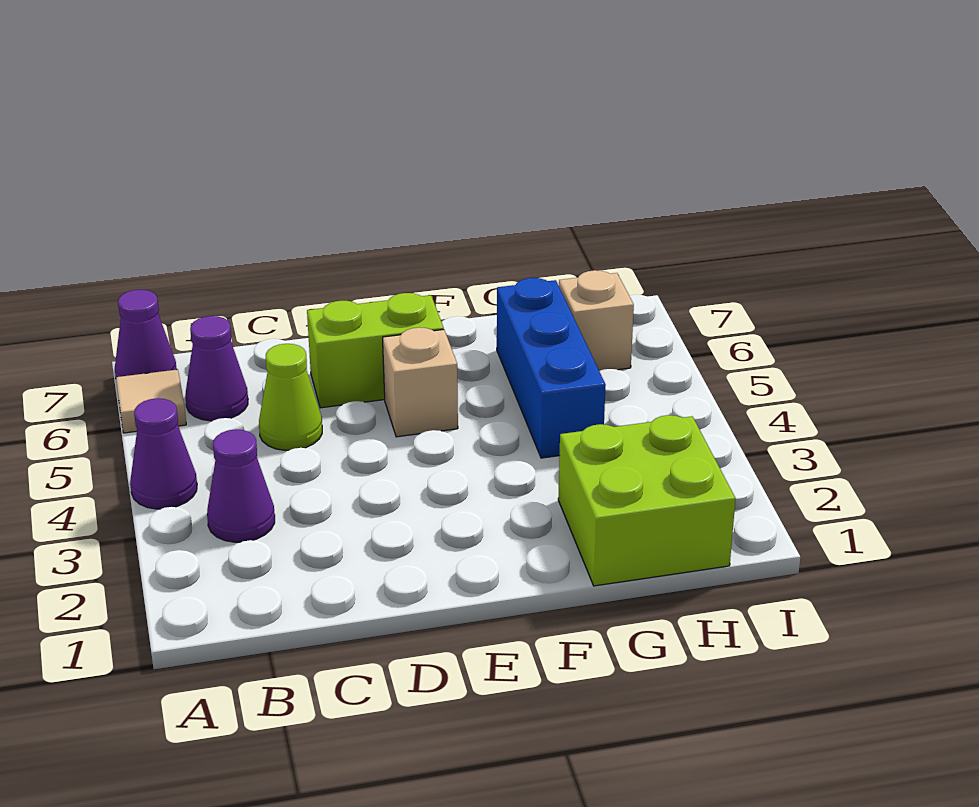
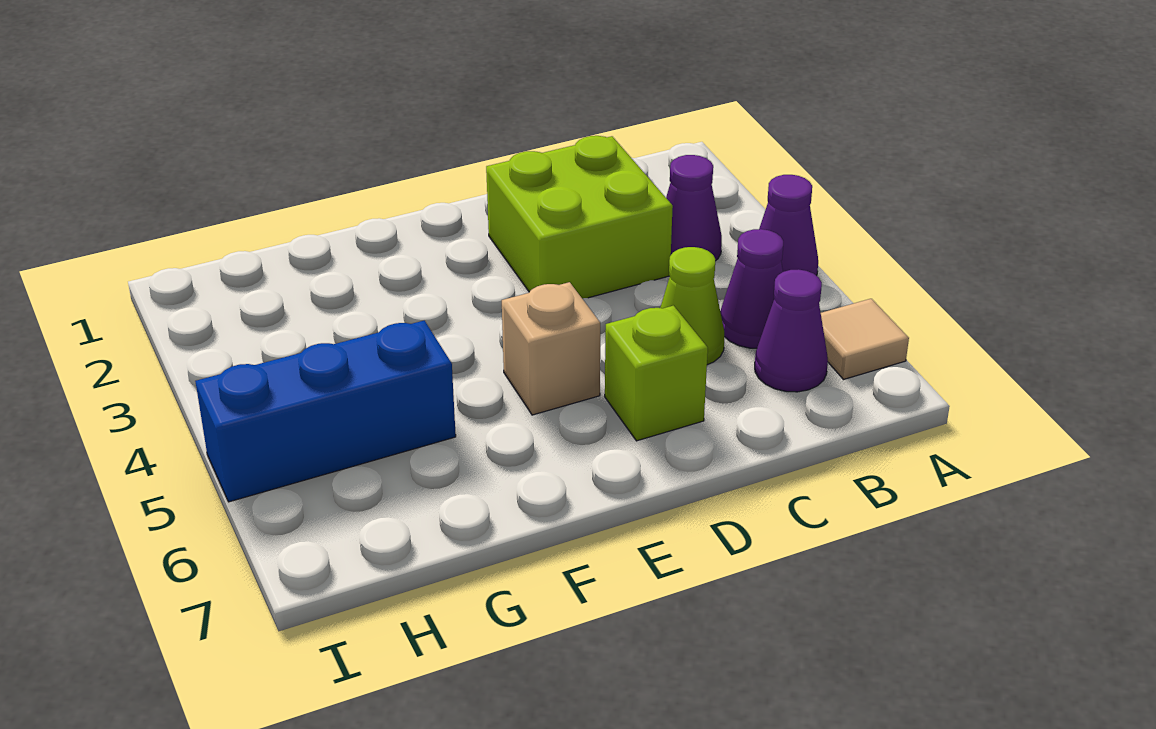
purple cone A7 level 1 -> purple cone B5 level 1
lime brick D6:E6 level 1 -> lime brick D6 level 1
lime brick G1:H2 level 1 -> lime brick C2:D3 level 1
blue brick G4:G6 level 1 -> blue brick G5:I5 level 1
tan brick H6 level 1 -> none

